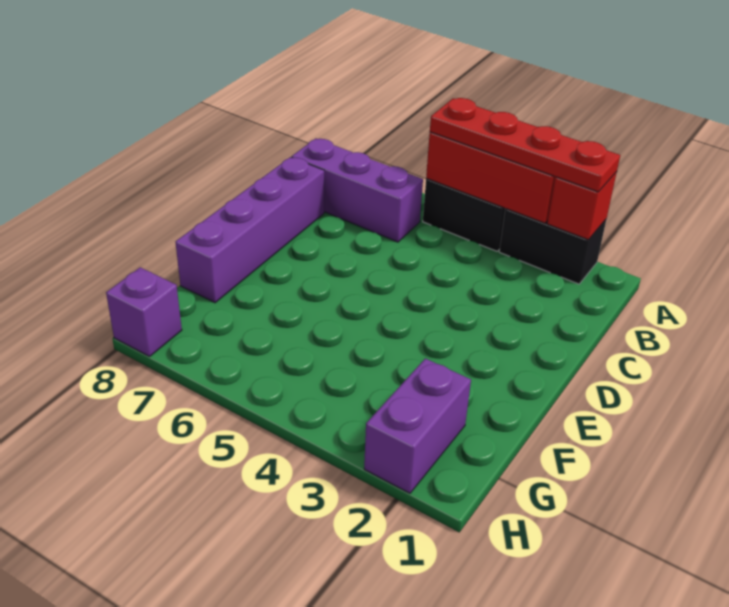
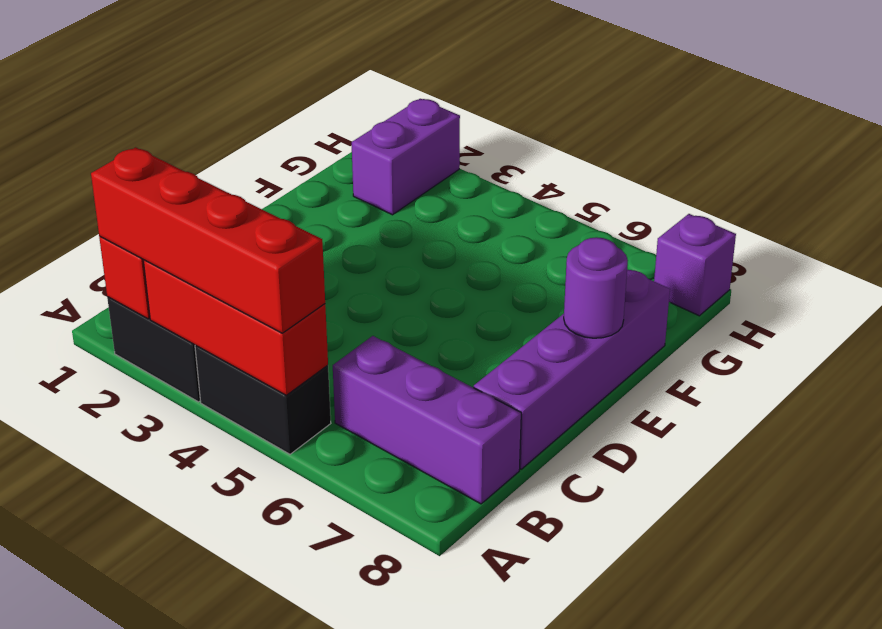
red plate A2:A5 level 3 -> red brick A2:A5 level 3
none -> purple round brick E8 level 2

